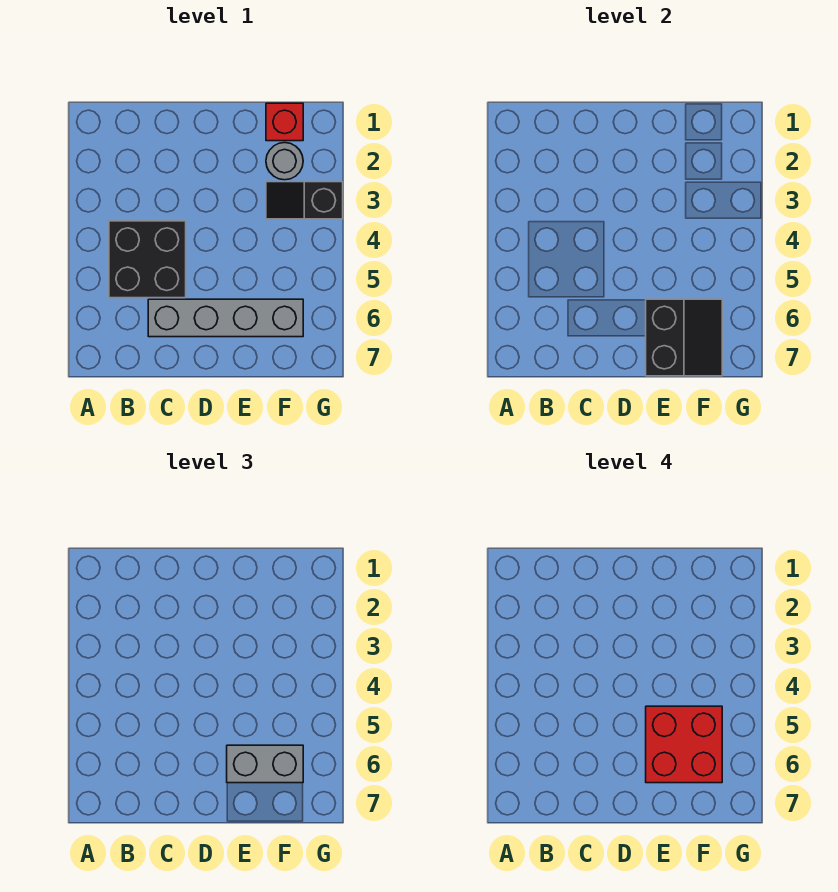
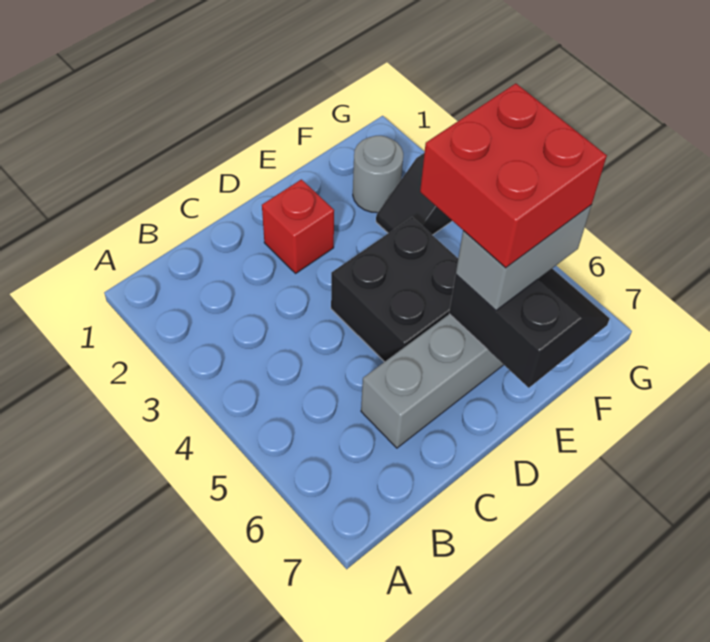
black brick B4:C5 level 1 -> black brick D4:E5 level 1
red brick F1 level 1 -> red brick D2 level 1

